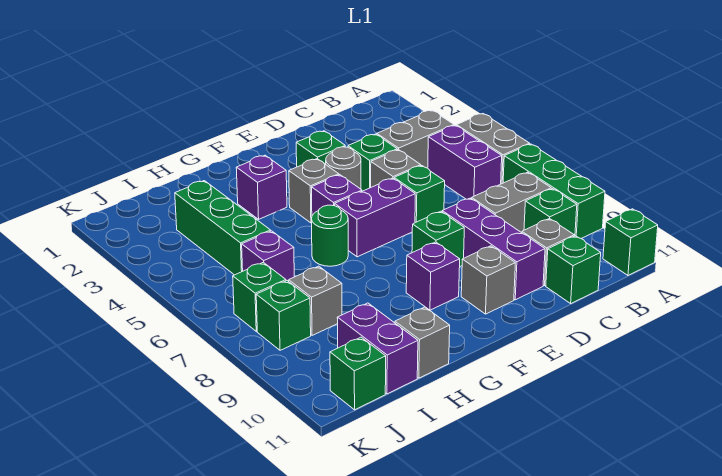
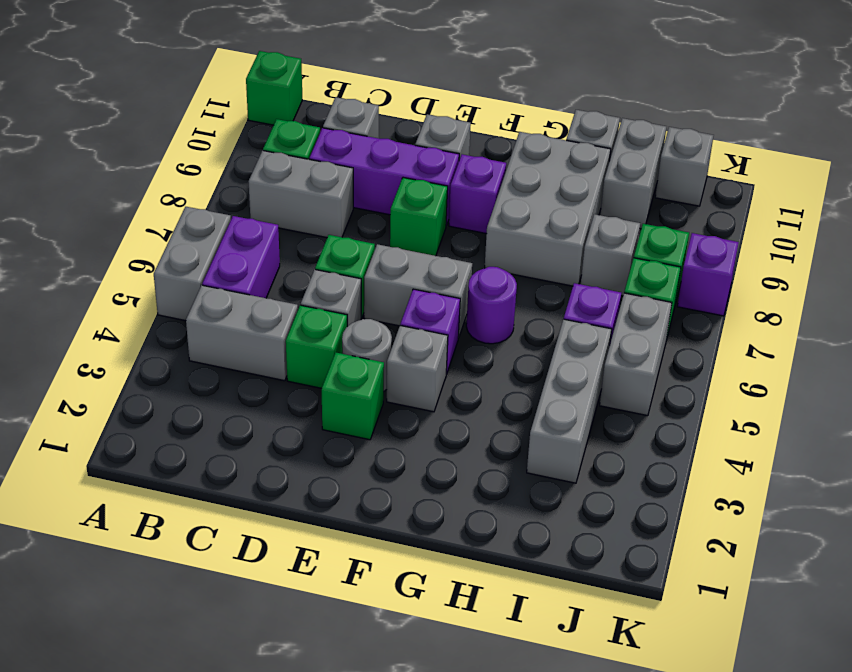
green brick A7:A9 level 1 -> none
green brick C11 level 1 -> none
purple brick D8:D10 level 1 -> purple brick C9:E9 level 1
purple brick E6:F6 level 1 -> grey brick E6:F6 level 1
purple brick G3 level 1 -> purple brick K8 level 1
green round brick G6 level 1 -> purple round brick G6 level 1
none -> grey brick G8:H10 level 1
green brick I3:I5 level 1 -> grey brick I3:I5 level 1
purple brick I10:I11 level 1 -> grey brick I10:I11 level 1
none -> grey brick J5:J6 level 1
green brick J11 level 1 -> grey brick J11 level 1

